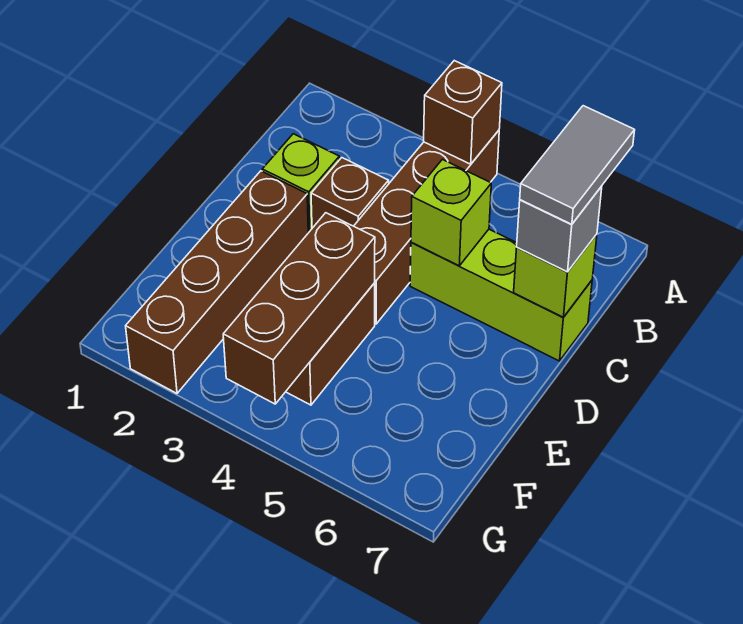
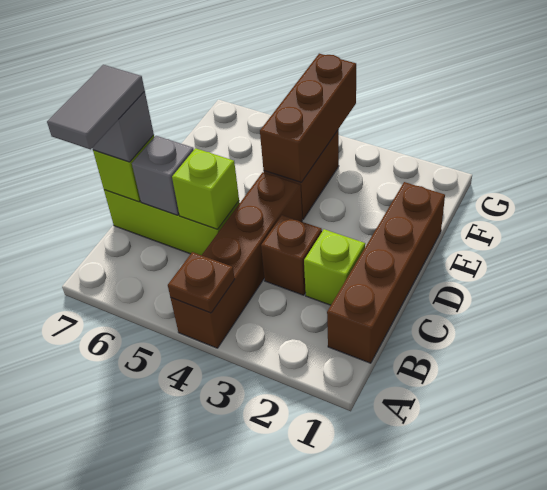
brown brick A4 level 2 -> brown plate A4 level 2
none -> grey brick C6 level 2
brown brick D2:G2 level 1 -> brown brick B1:E1 level 1

